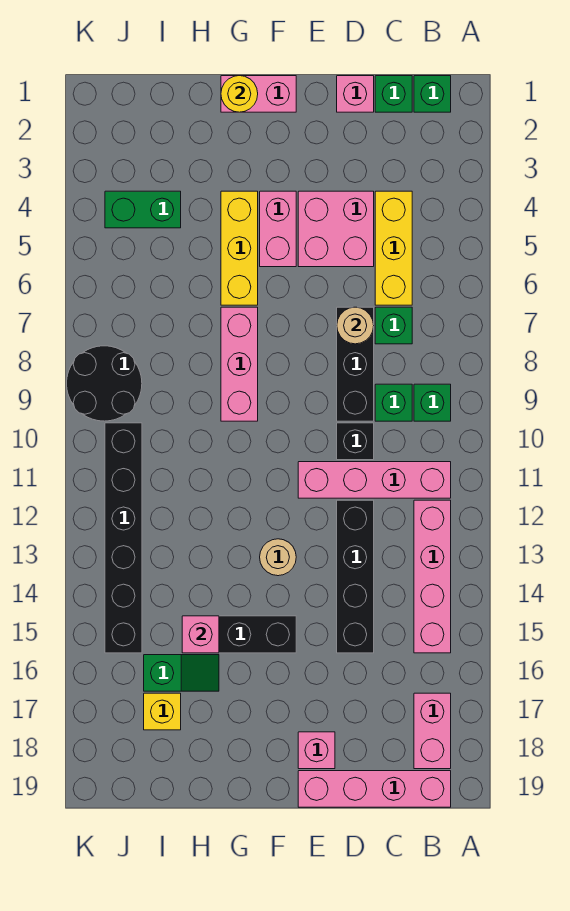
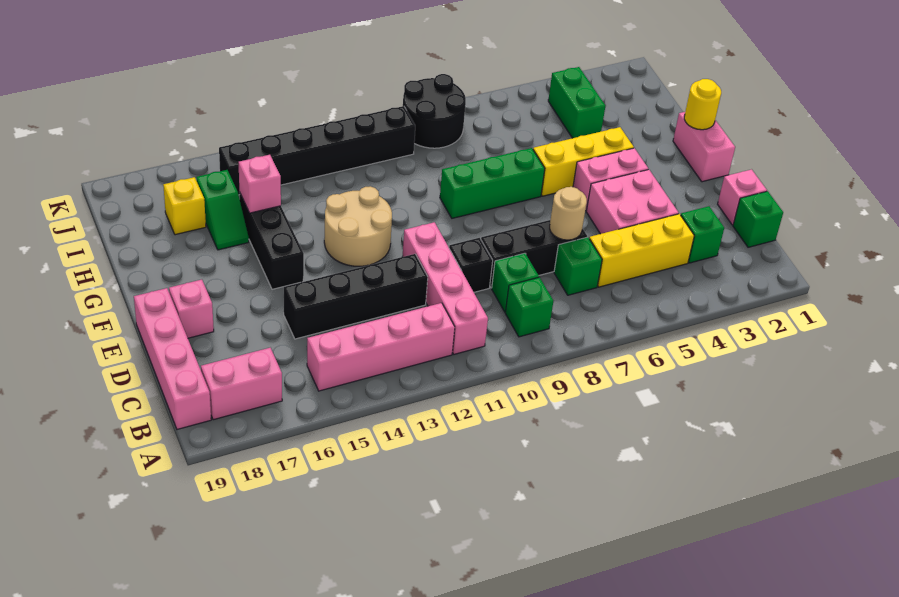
green brick B1 level 1 -> green brick C3 level 1
tan round brick F13 level 1 -> tan round brick F12:G13 level 1
pink brick G7:G9 level 1 -> green brick G7:G9 level 1

